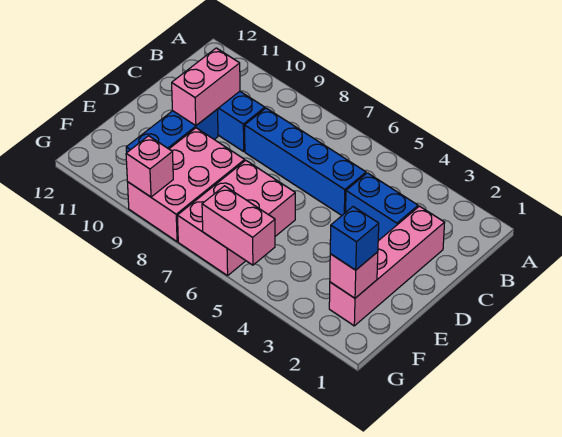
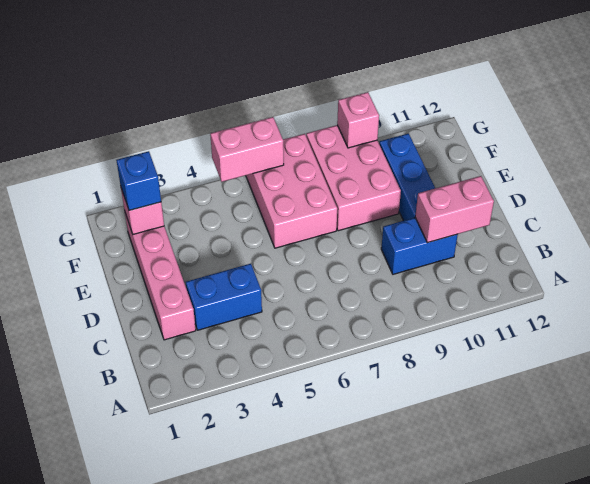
blue brick C5:C8 level 1 -> none
pink brick C10:D10 level 2 -> pink brick C10:C11 level 2

